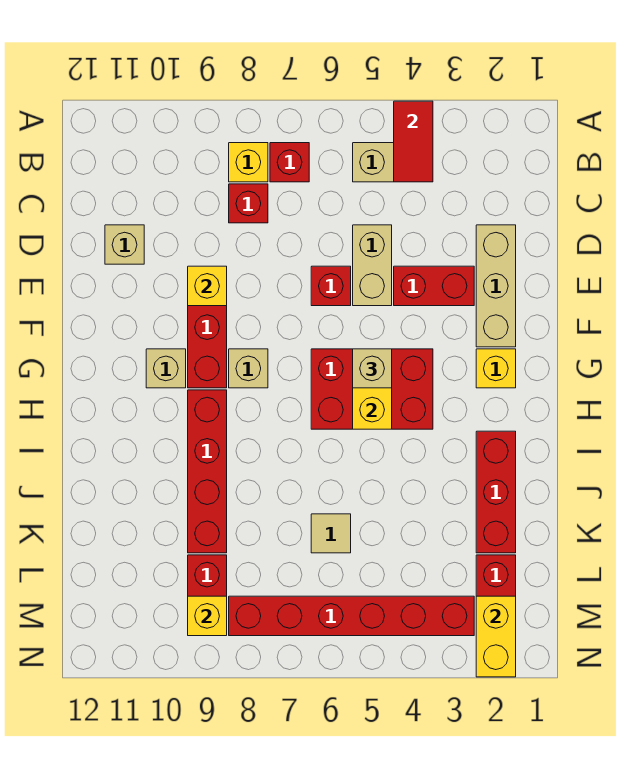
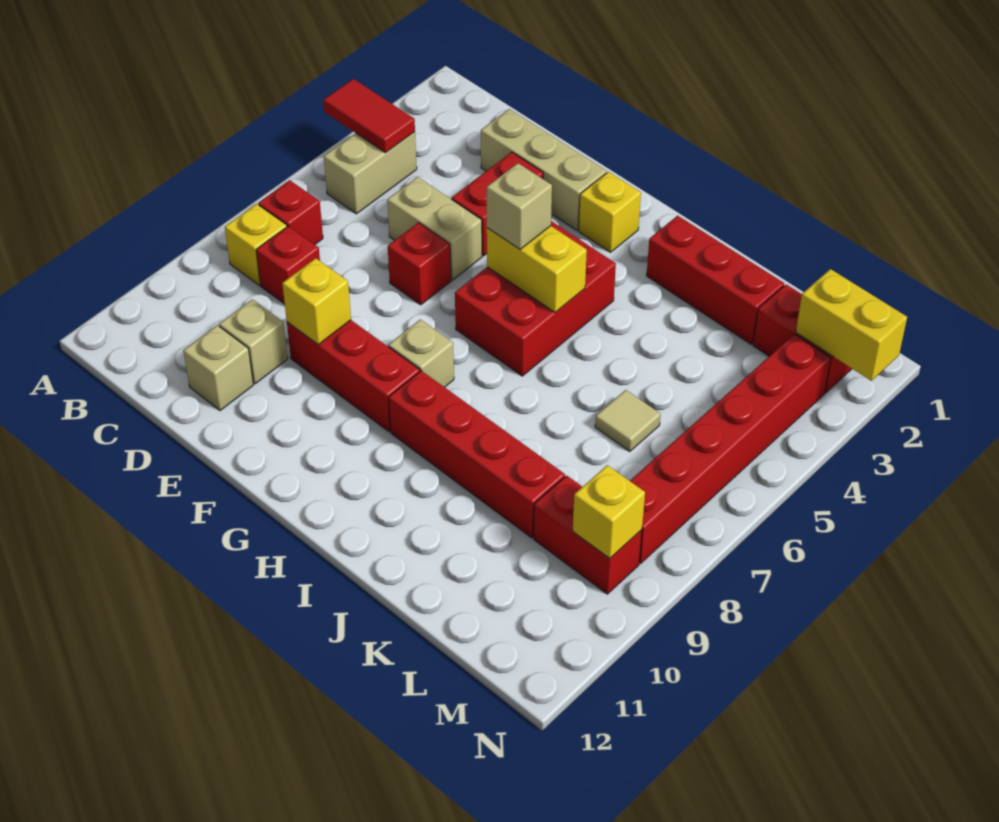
tan brick G10 level 1 -> tan brick D10 level 1

